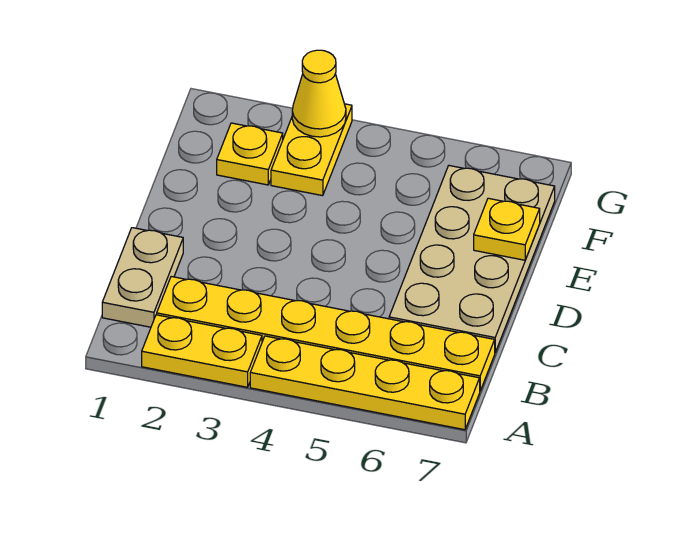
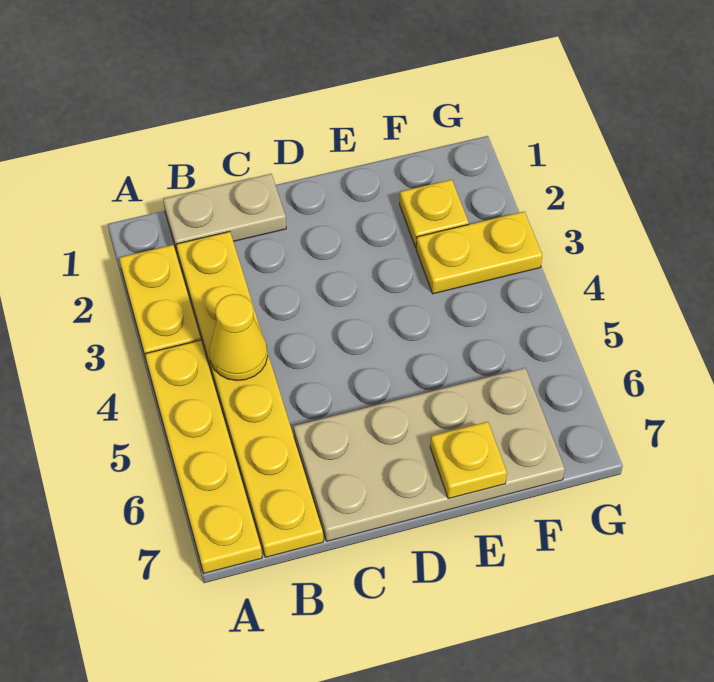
yellow cone G3 level 2 -> yellow cone B4 level 2

